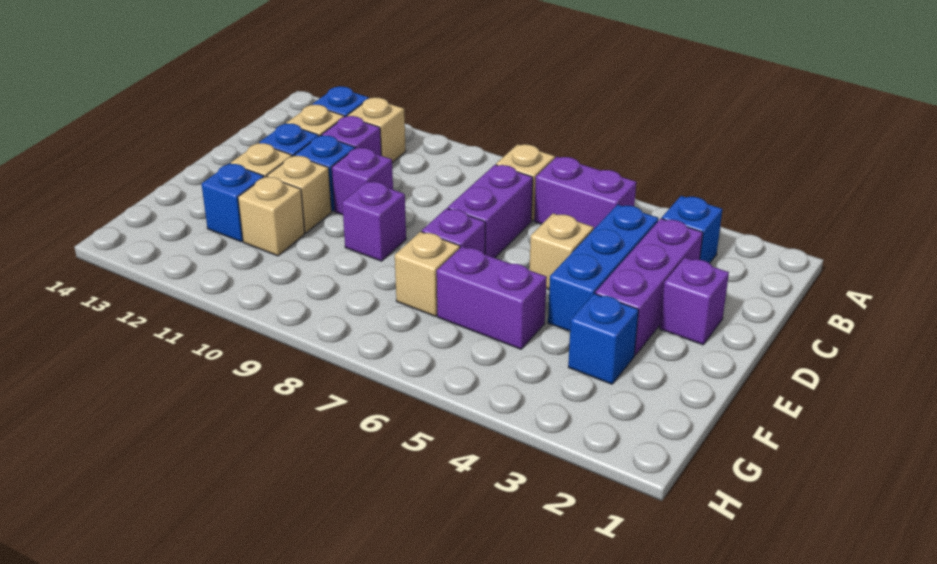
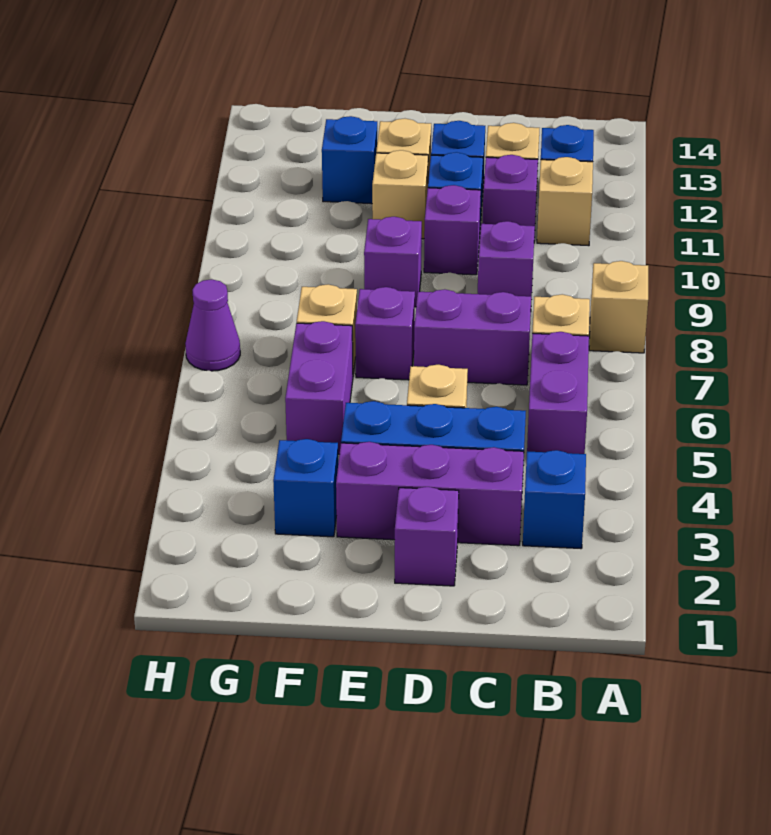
none -> purple brick C9 level 1
tan brick F11 level 1 -> tan brick A8 level 1
none -> purple cone H7 level 1

